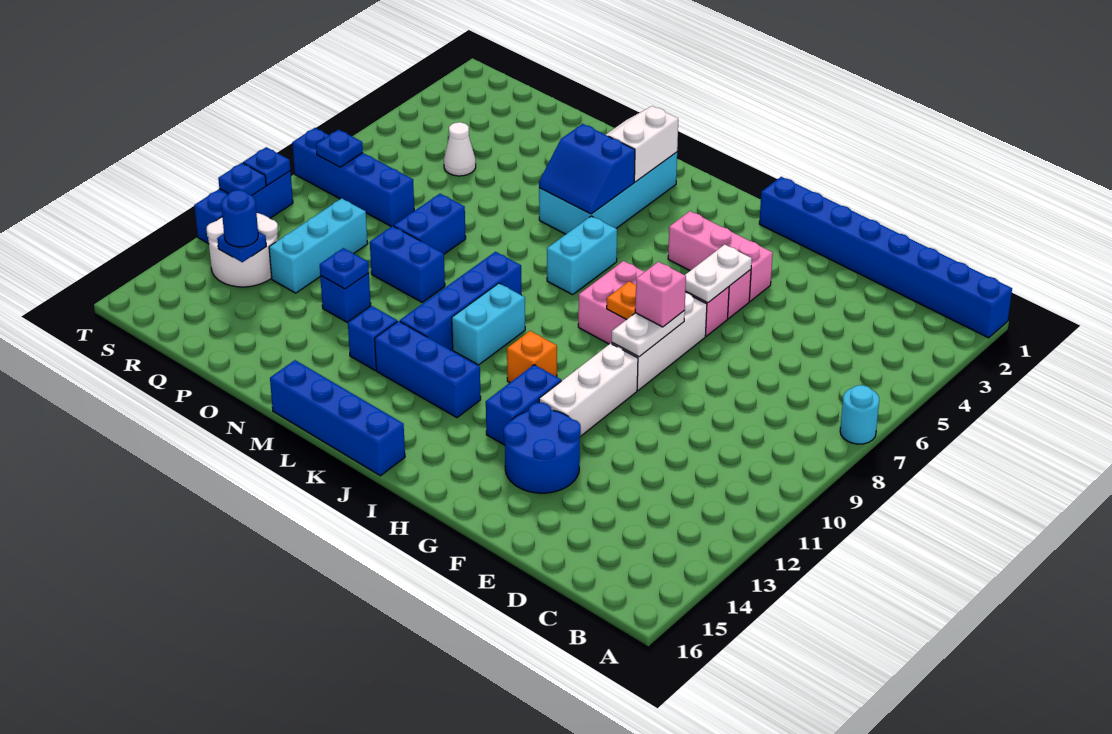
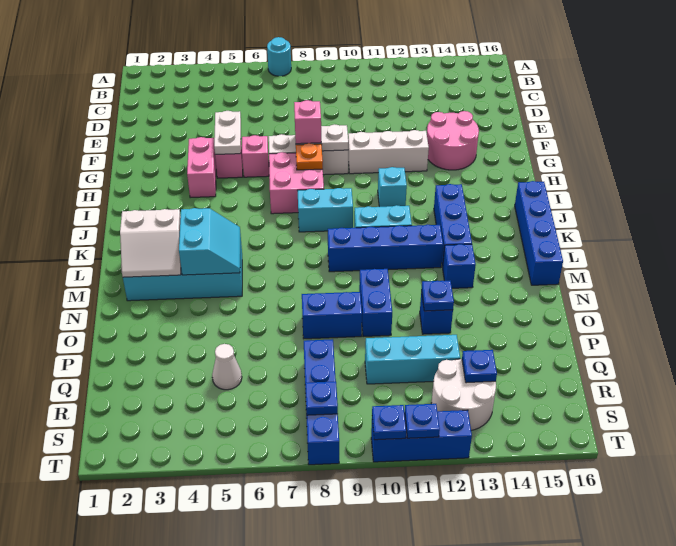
blue brick A1:H1 level 1 -> none
blue round brick F13:G14 level 1 -> pink round brick F13:G14 level 1
pink brick G4:I4 level 1 -> pink brick G4:H4 level 1
white plate G5:G6 level 2 -> white plate F5:G5 level 2
blue brick H12:H13 level 1 -> none
orange brick I11 level 1 -> cyan brick I11 level 1
cyan brick K6:K7 level 1 -> cyan brick J8:J9 level 1
blue slope L4:M5 level 2 top 4 -> cyan slope L4:M5 level 2 top 4
blue round brick R13 level 3 -> none

